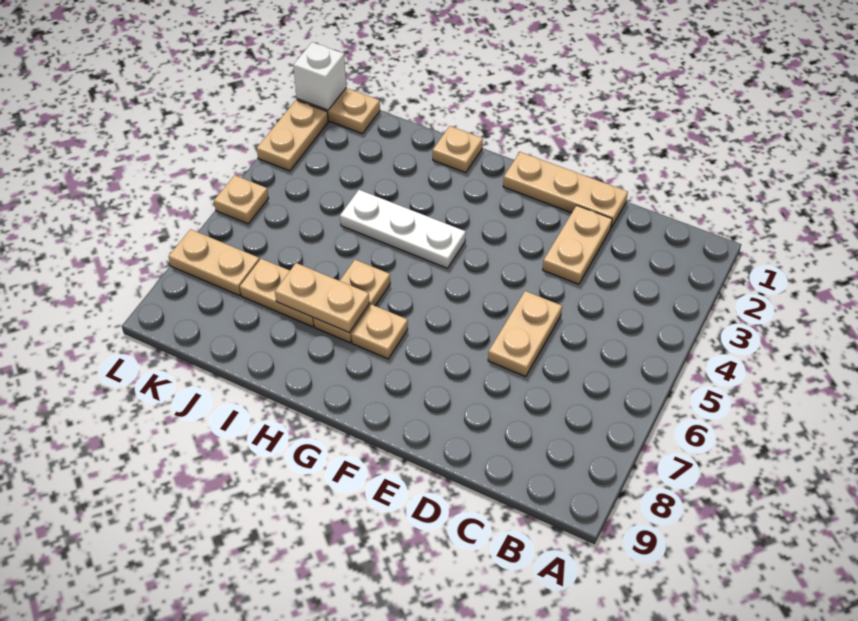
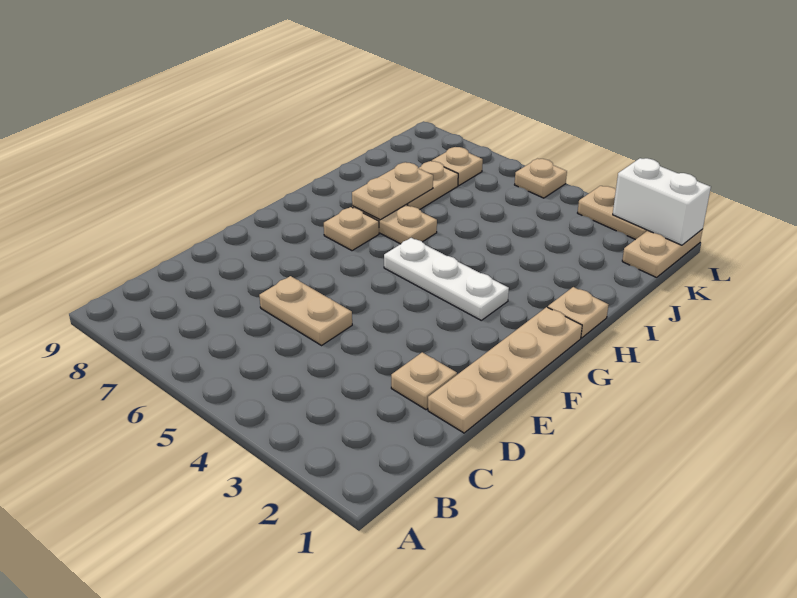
tan plate D1:F1 level 1 -> tan plate D1:G1 level 1
tan plate D2:D3 level 1 -> tan plate D2 level 1
white plate G4:I4 level 1 -> white plate G3:G5 level 1
tan plate K7:L7 level 1 -> tan plate K7 level 1
white brick L1 level 2 -> white brick L1:L2 level 2

